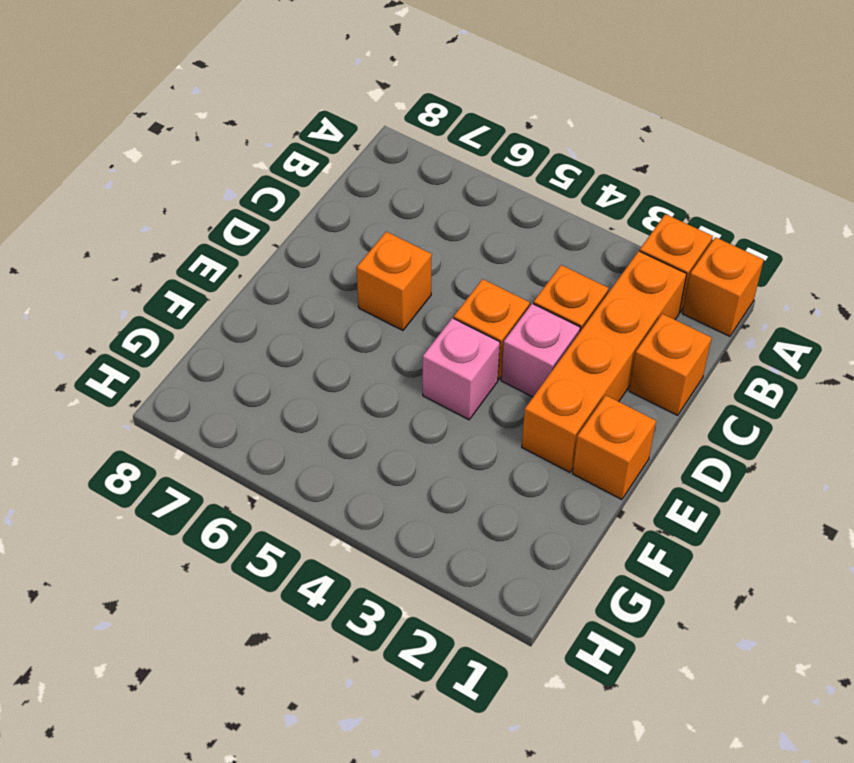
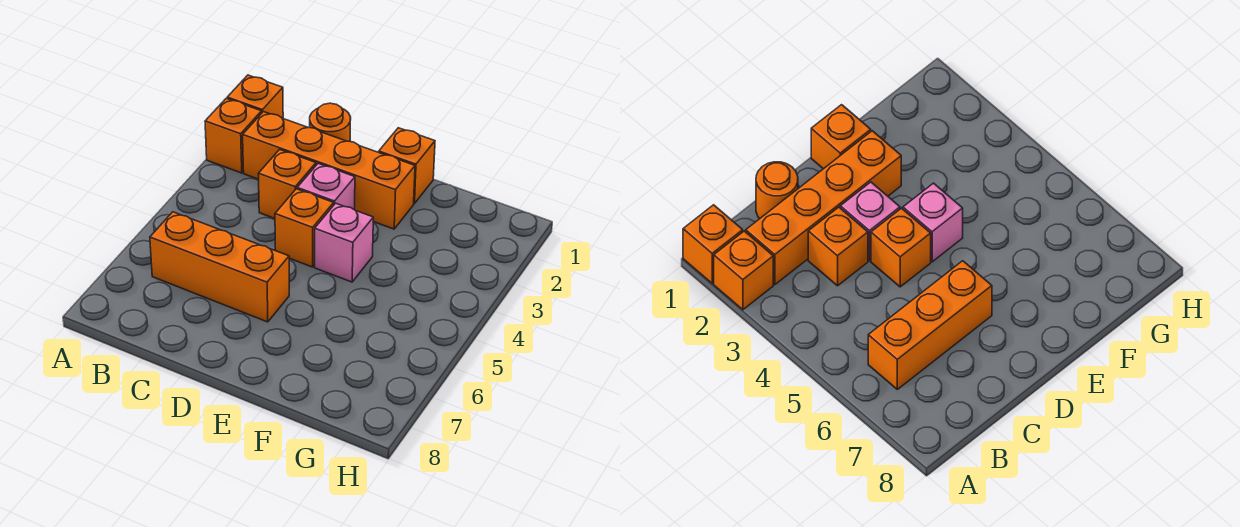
orange brick C1 level 1 -> orange round brick C1 level 1
orange brick D6 level 1 -> orange brick B6:D6 level 1

